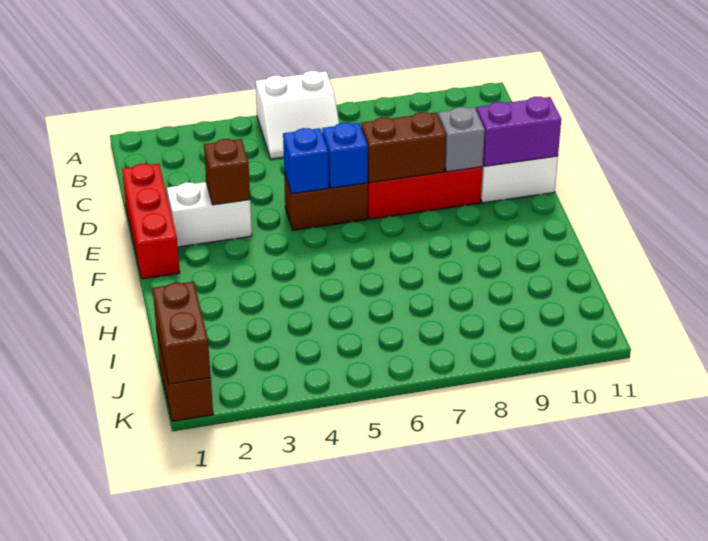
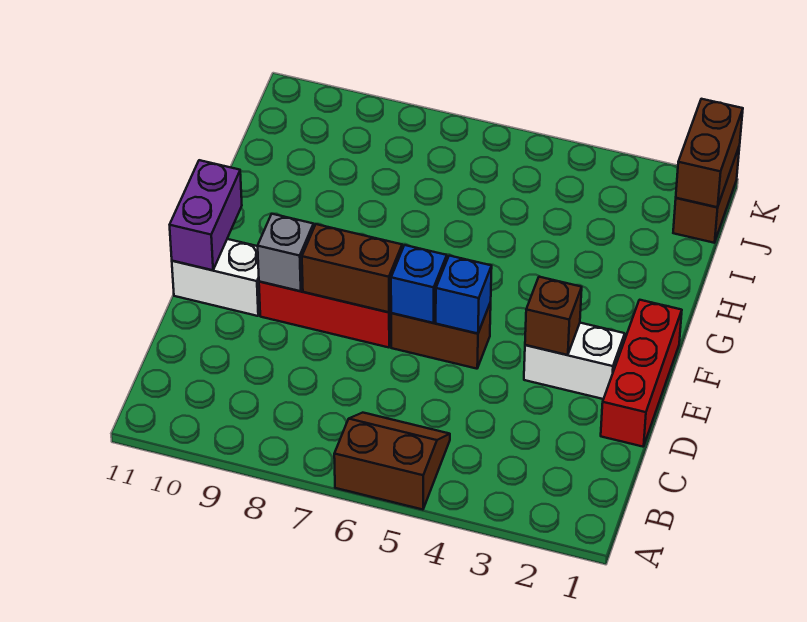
white slope A5:B6 level 1 top A -> brown slope A5:B6 level 1 top A
purple brick E10:E11 level 2 -> purple brick E11:F11 level 2

